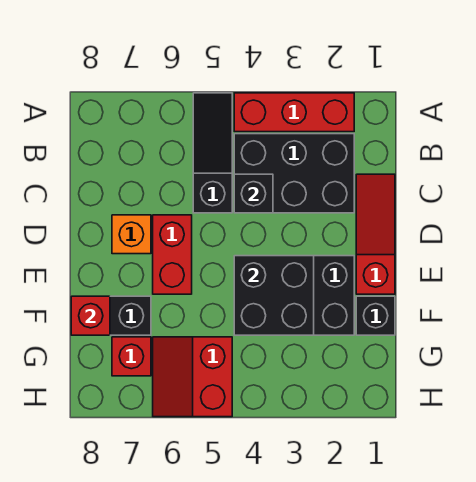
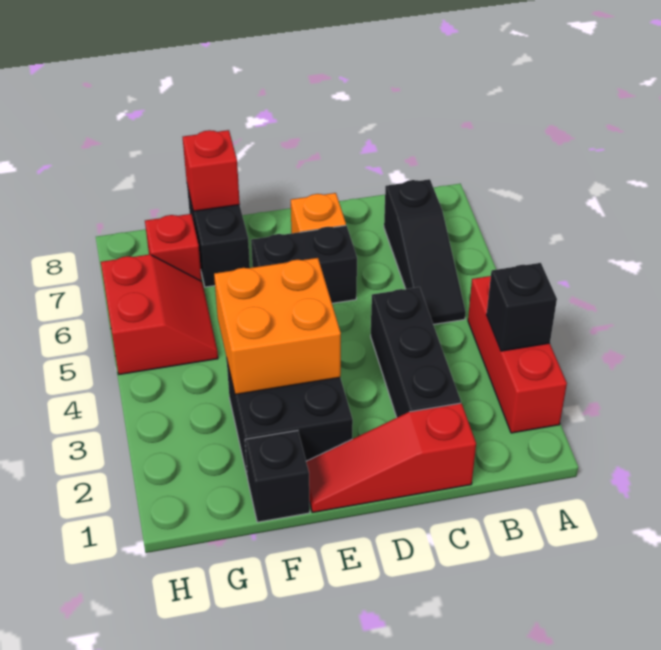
black slope A5:C5 level 1 top C -> black slope B5:B7 level 1 top 7
black brick B2:C4 level 1 -> black brick C2:C4 level 1
red slope C1:E1 level 1 top E -> red slope C1:E1 level 1 top C
black brick C4 level 2 -> black brick A3 level 2
red brick D6:E6 level 1 -> black brick D6:E6 level 1
black brick E3:F4 level 2 -> orange brick E3:F4 level 2
red slope G5:H6 level 1 top 5 -> red slope G5:H6 level 1 top H

